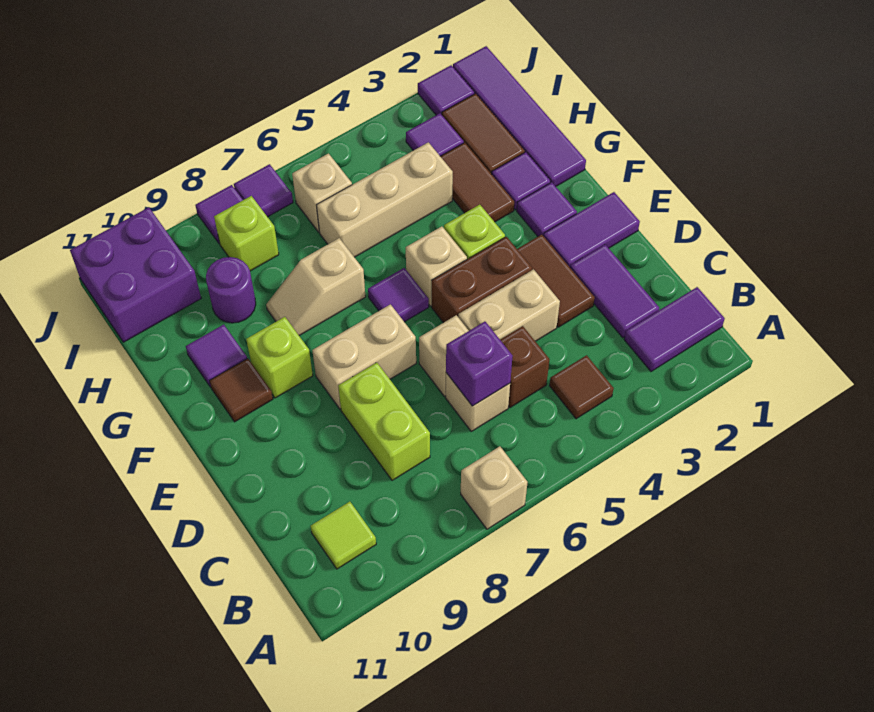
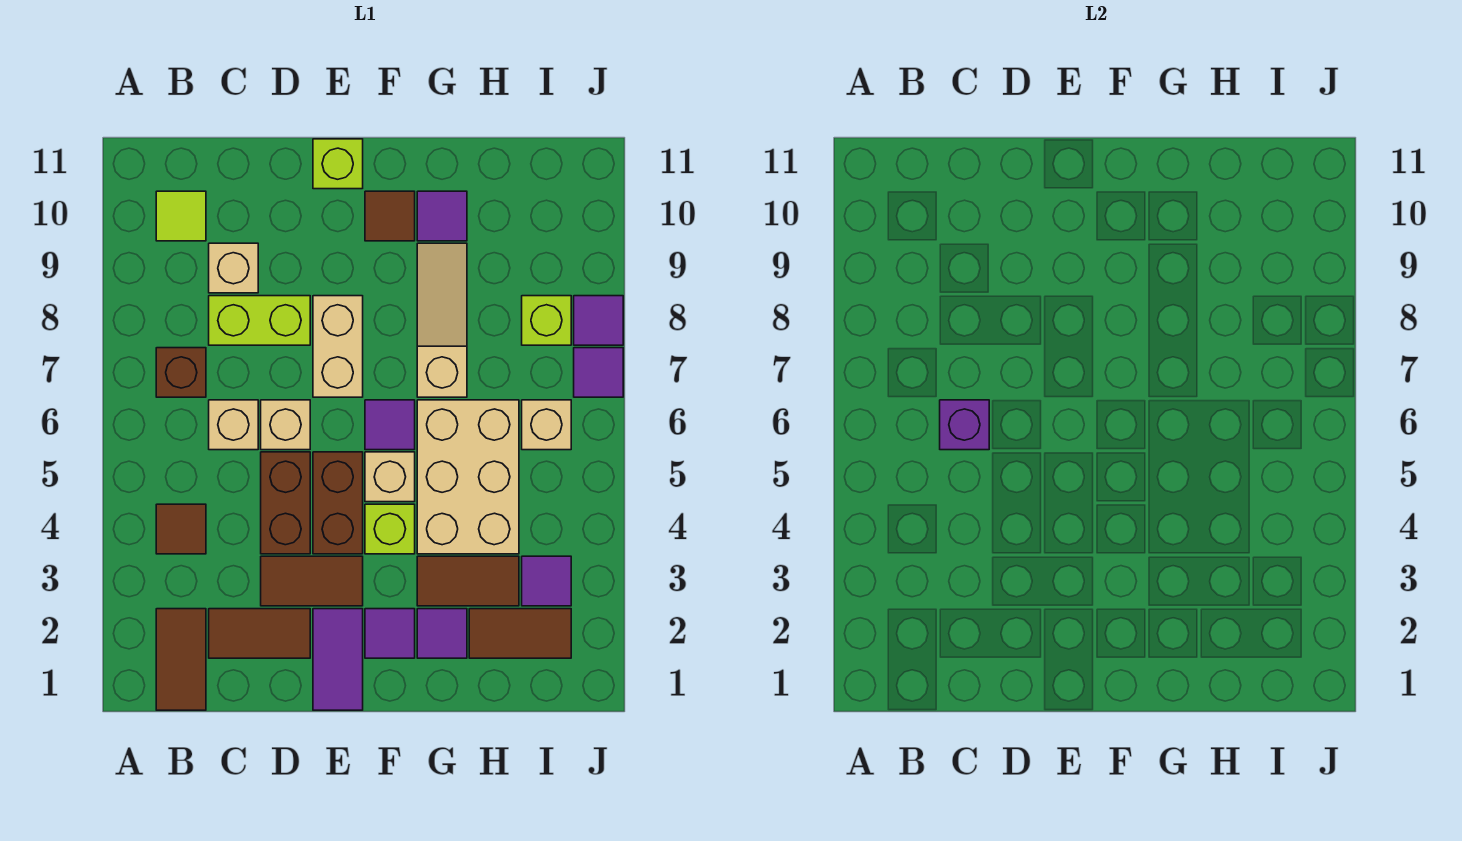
tan brick A7 level 1 -> tan brick C9 level 1
purple tile B1:B2 level 1 -> brown tile B1:B2 level 1
purple tile C2:D2 level 1 -> brown tile C2:D2 level 1
brown brick C5 level 1 -> brown brick B7 level 1
tan brick D4:D5 level 1 -> brown brick D4:D5 level 1
lime brick F9 level 1 -> lime brick E11 level 1
purple tile G1:J1 level 1 -> none
tan slope G7:G8 level 1 top 7 -> tan slope G7:G9 level 1 top 7
tan brick H4:H6 level 1 -> tan brick G4:H6 level 1
purple round brick H9 level 1 -> none
purple brick I10:J11 level 1 -> none
purple tile J2 level 1 -> none

